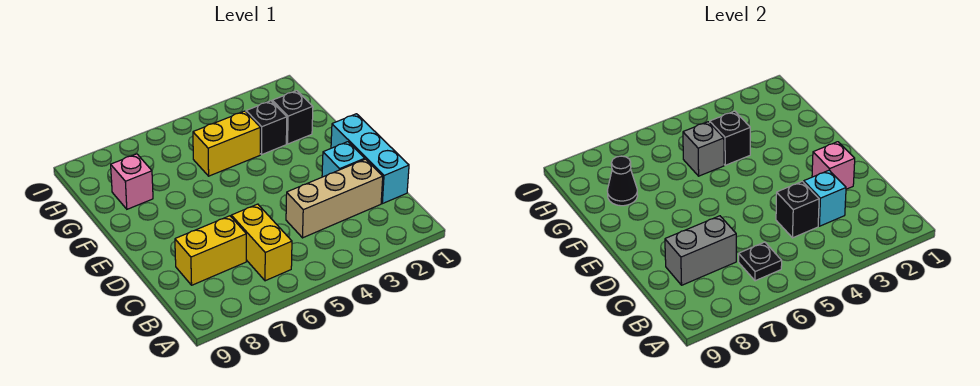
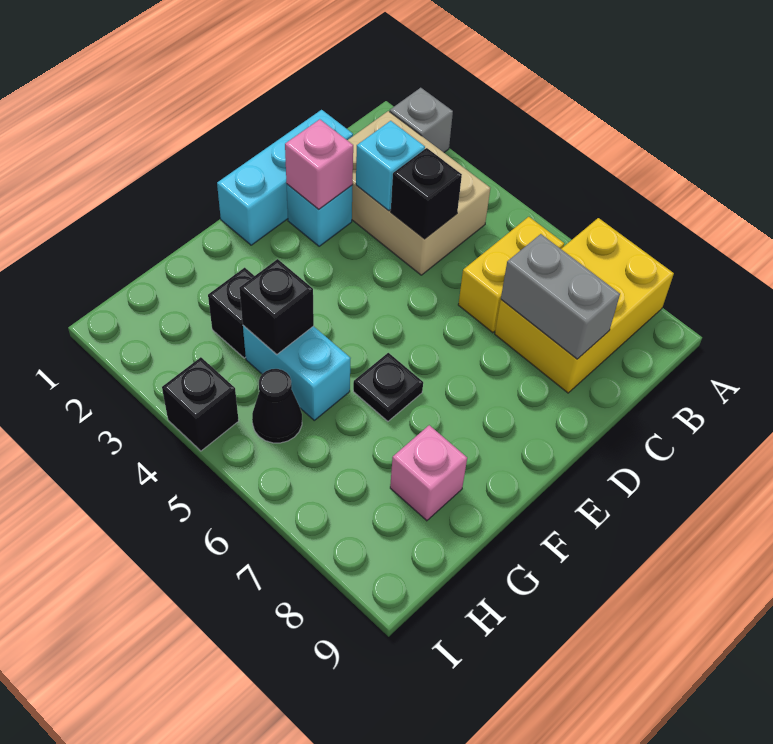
black plate B6 level 2 -> black plate F6 level 1
tan brick C2:C4 level 1 -> tan brick B2:C4 level 1
yellow brick C7:C8 level 1 -> yellow brick A7:C8 level 1
black brick G2 level 1 -> black brick I4 level 1
yellow brick G4:G5 level 1 -> cyan brick G4:G5 level 1
grey brick G5 level 2 -> grey brick A2 level 1
black cone G8 level 2 -> black cone H5 level 1

